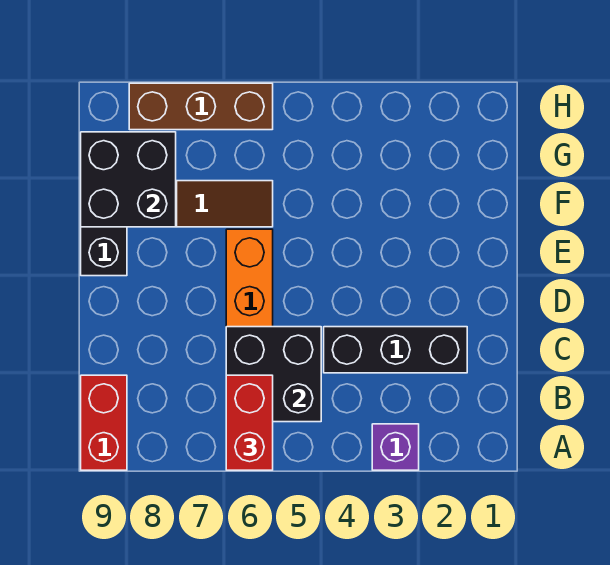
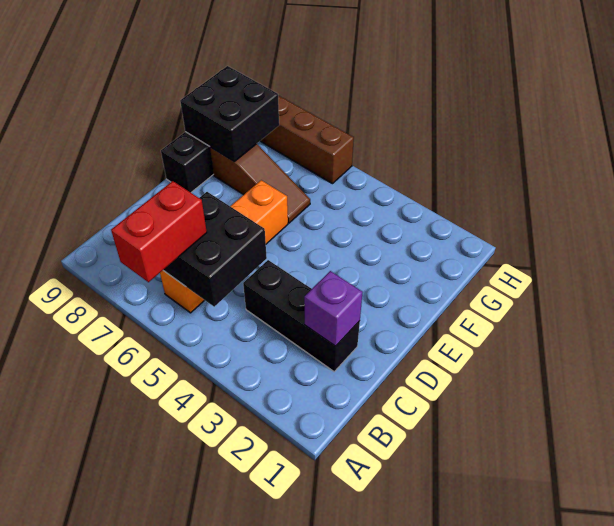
purple brick A3 level 1 -> purple brick C2 level 2
red brick A9:B9 level 1 -> none

